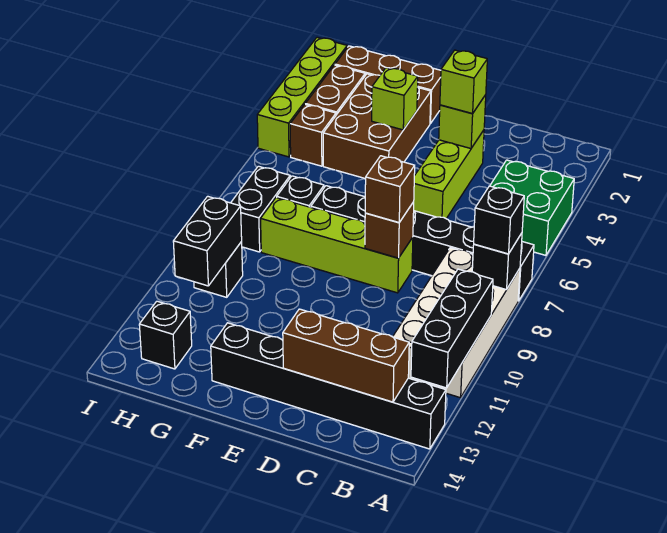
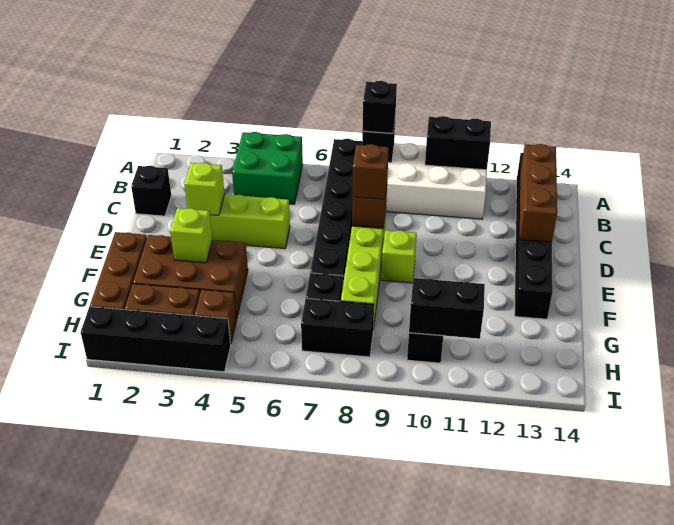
black brick A10:A12 level 2 -> black brick A10:A11 level 2
lime brick D3 level 3 -> lime brick E9 level 1
black brick H13 level 1 -> black brick C1 level 1
lime brick I1:I4 level 1 -> black brick I1:I4 level 1

